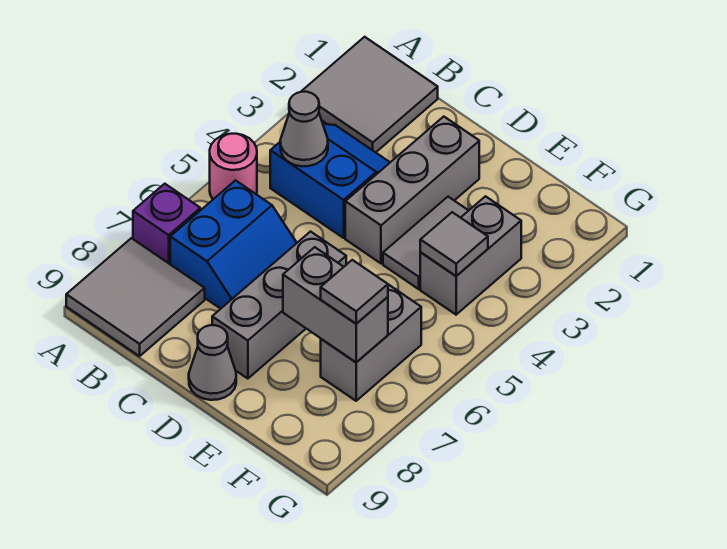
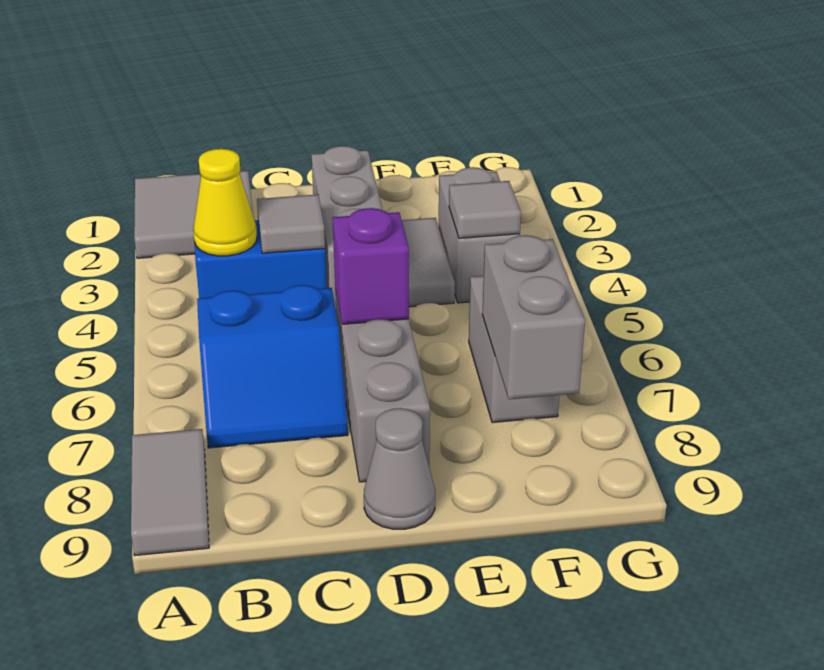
pink round brick A5 level 1 -> none
purple brick A7 level 1 -> purple brick D6 level 2
grey tile A8:B9 level 1 -> grey tile A8:A9 level 1
grey cone B4 level 2 -> yellow cone B4 level 2
blue slope B6:C7 level 1 top B -> blue slope B6:C7 level 1 top 6
grey brick E7:F7 level 2 -> grey brick F7:F8 level 2
grey tile F7 level 3 -> grey tile C4 level 2

